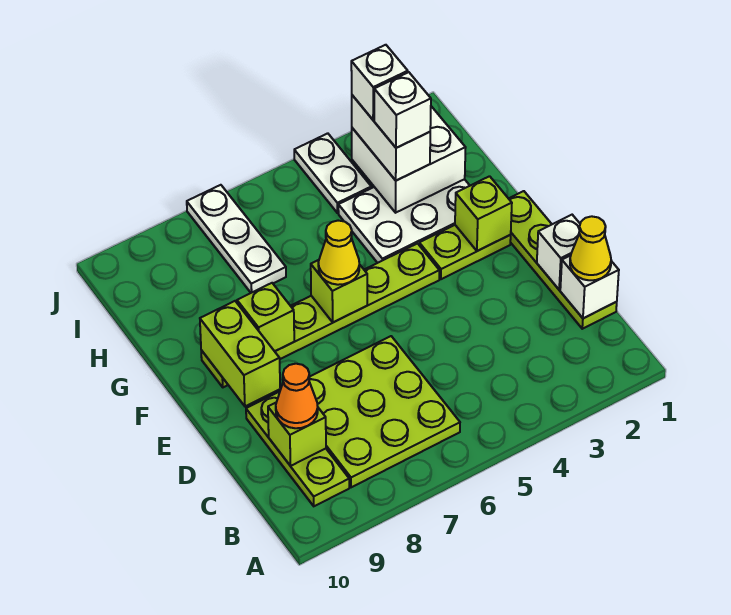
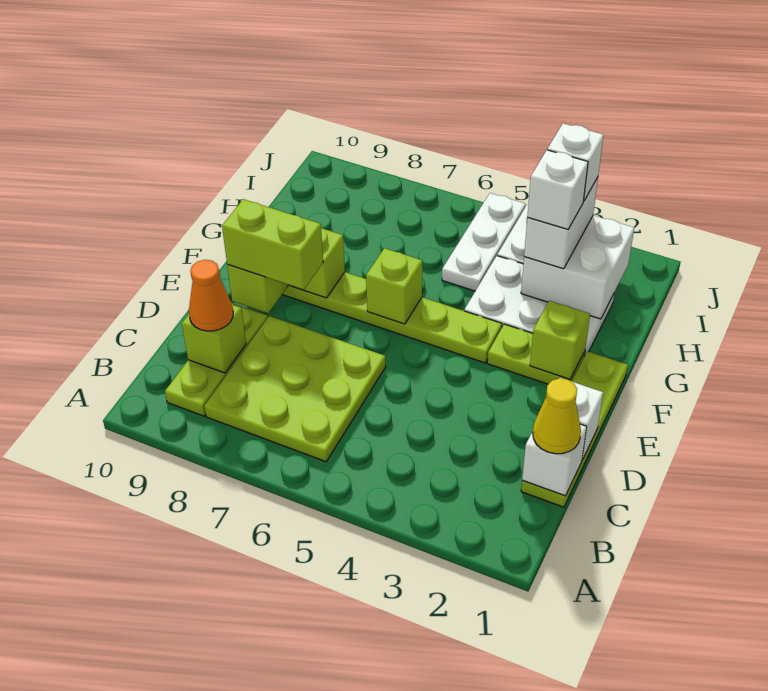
none -> lime brick E8:E9 level 3
yellow cone F6 level 3 -> none
white plate H7:J7 level 1 -> white plate H5:J5 level 1

